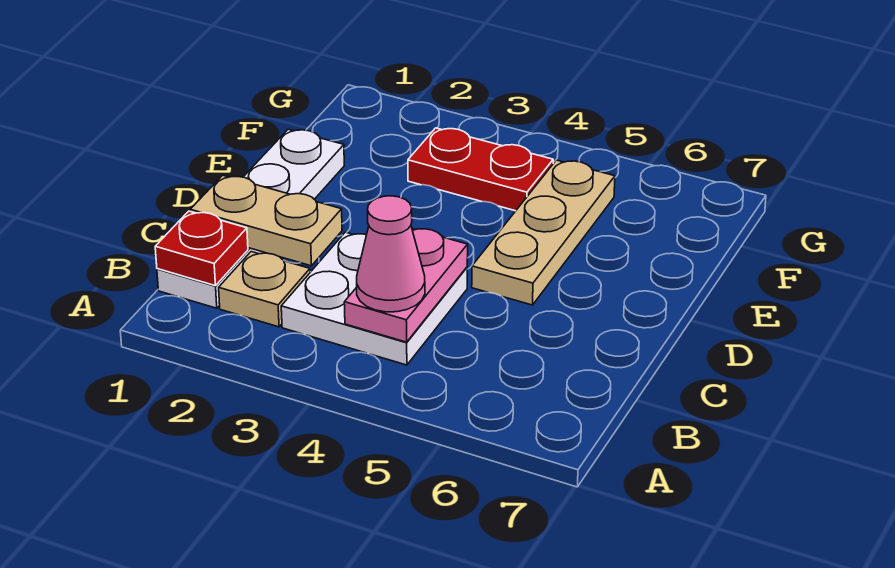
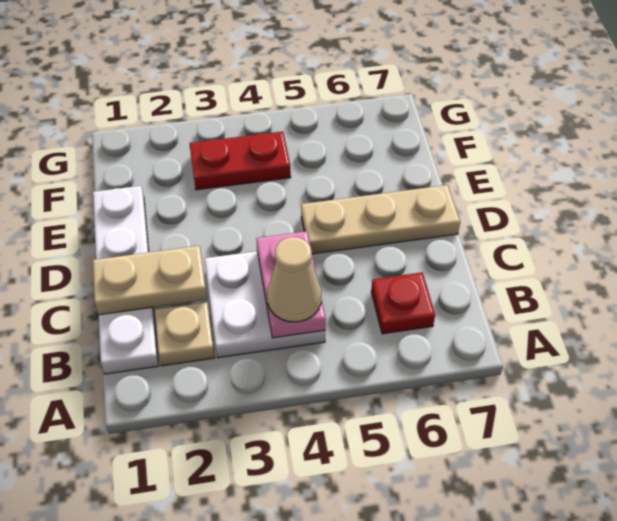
red plate B1 level 2 -> red plate B6 level 1
pink cone B4 level 3 -> tan cone B4 level 3
tan plate D5:F5 level 1 -> tan plate D5:D7 level 1

